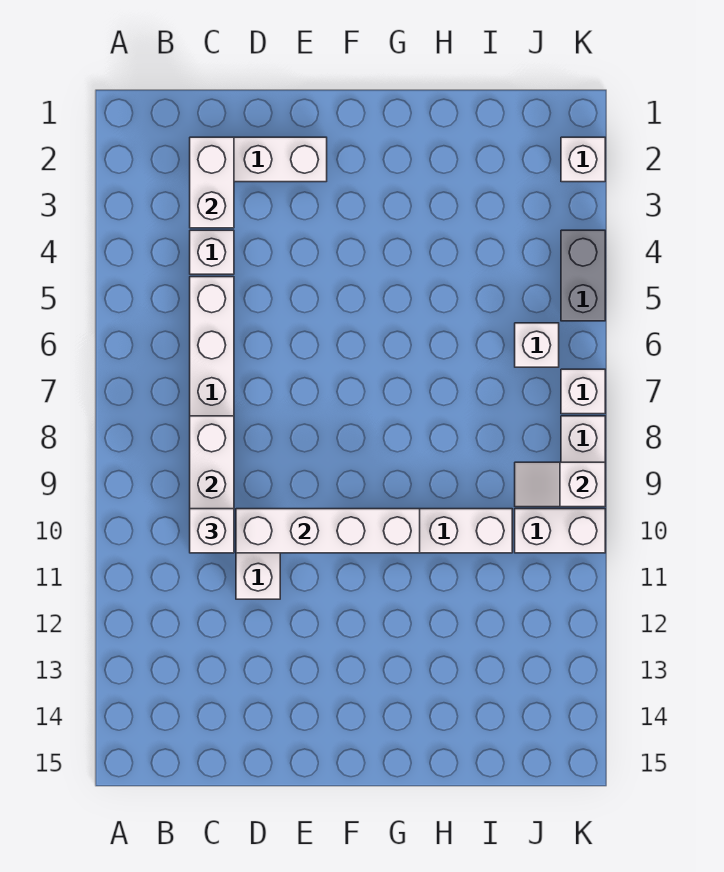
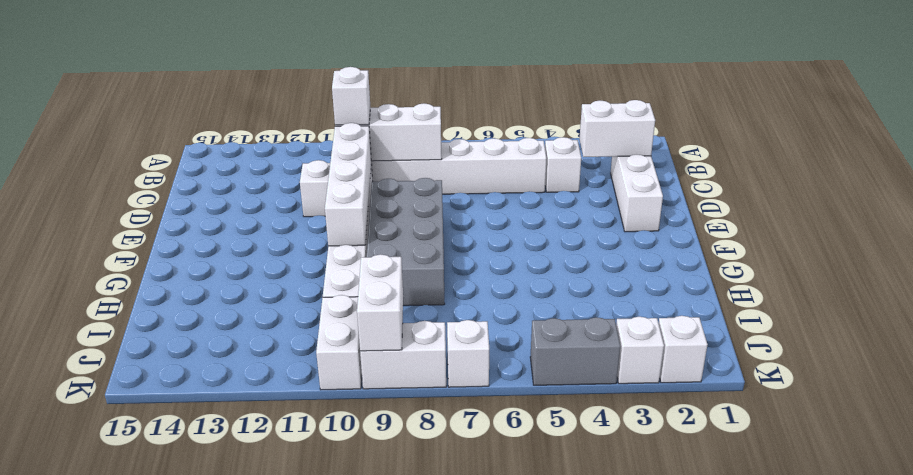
none -> grey brick E8:H9 level 1
white brick J6 level 1 -> white brick K3 level 1
white slope J9:K9 level 2 top K -> white brick J9:K9 level 2

